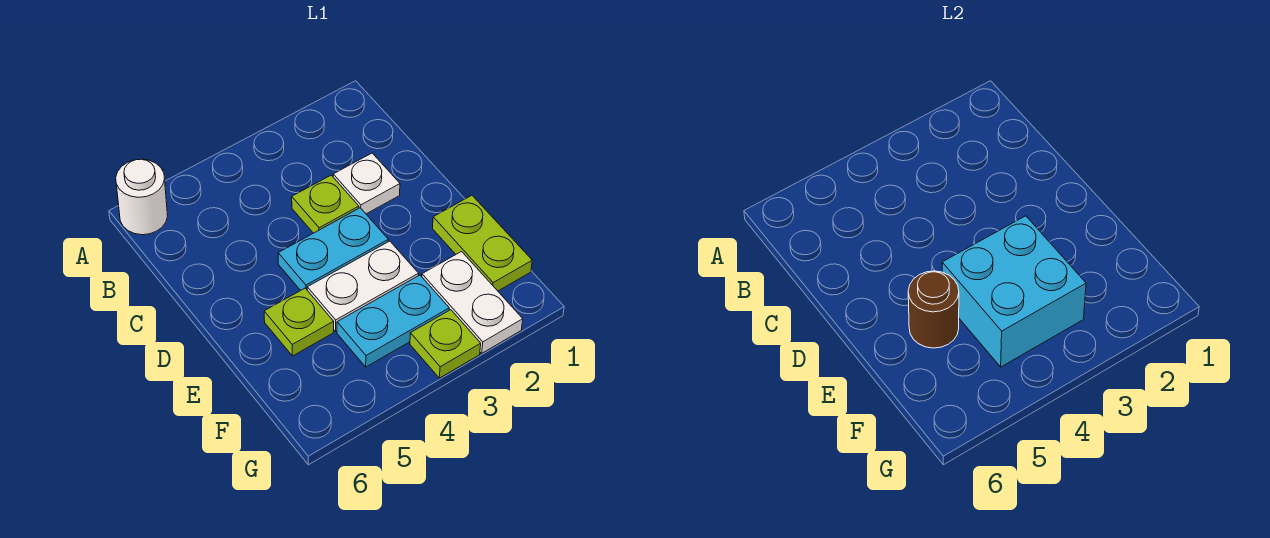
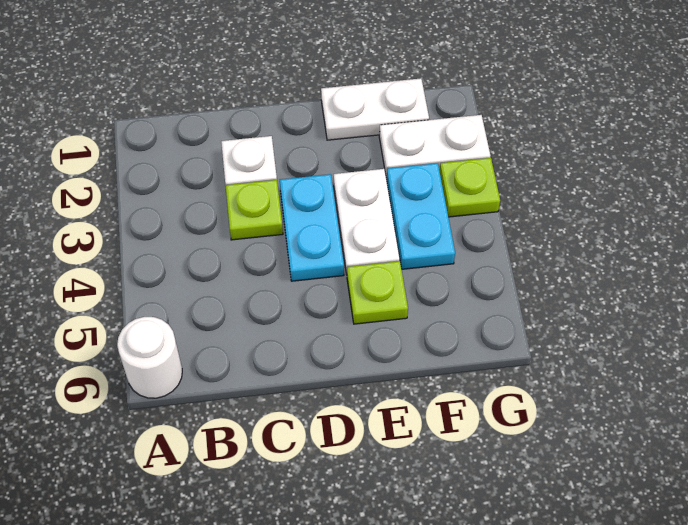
lime plate E1:F1 level 1 -> white plate E1:F1 level 1
cyan brick E3:F4 level 2 -> none
brown round brick E5 level 2 -> none

